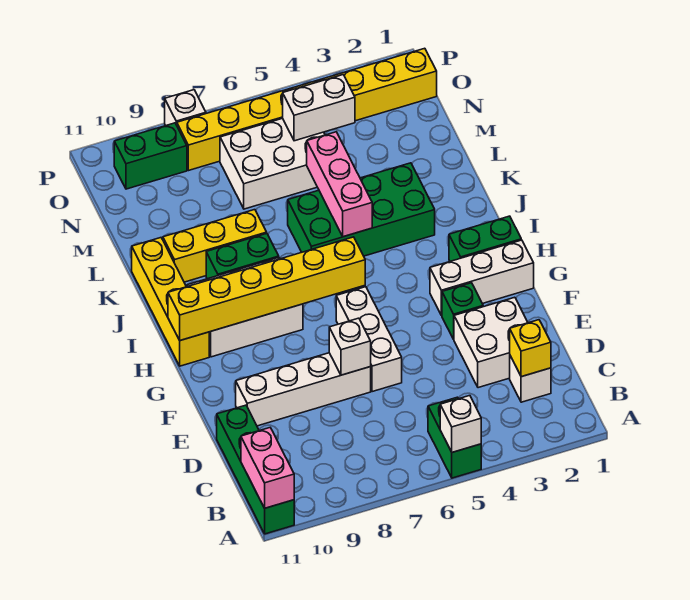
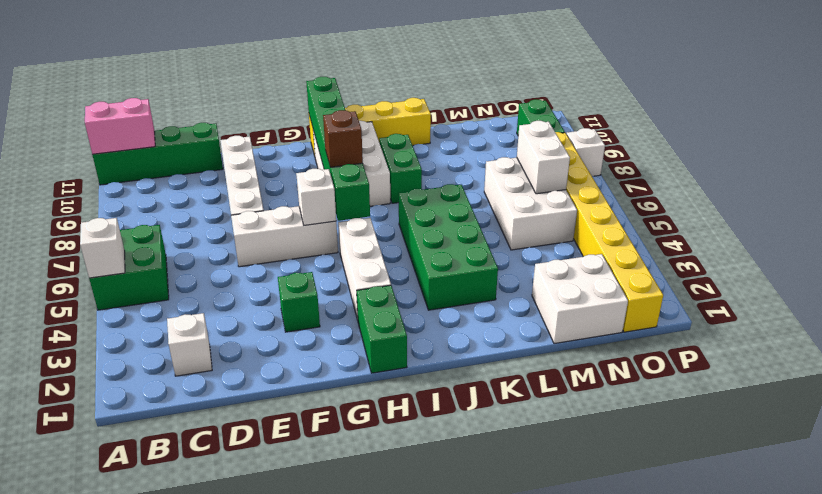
green brick A5:B5 level 1 -> green brick A5:B6 level 1
yellow brick C2 level 2 -> none
white brick D2:E3 level 1 -> white brick M1:N2 level 1
white brick E7 level 2 -> white brick G6 level 2
white brick G1:G3 level 1 -> white brick H3:H5 level 1
yellow brick H6:H11 level 2 -> green brick H6:H11 level 2
none -> brown brick H7 level 3
pink brick J5:L5 level 2 -> none
yellow brick K8:K10 level 1 -> none
white brick N4:N5 level 2 -> white brick N6:N7 level 2

